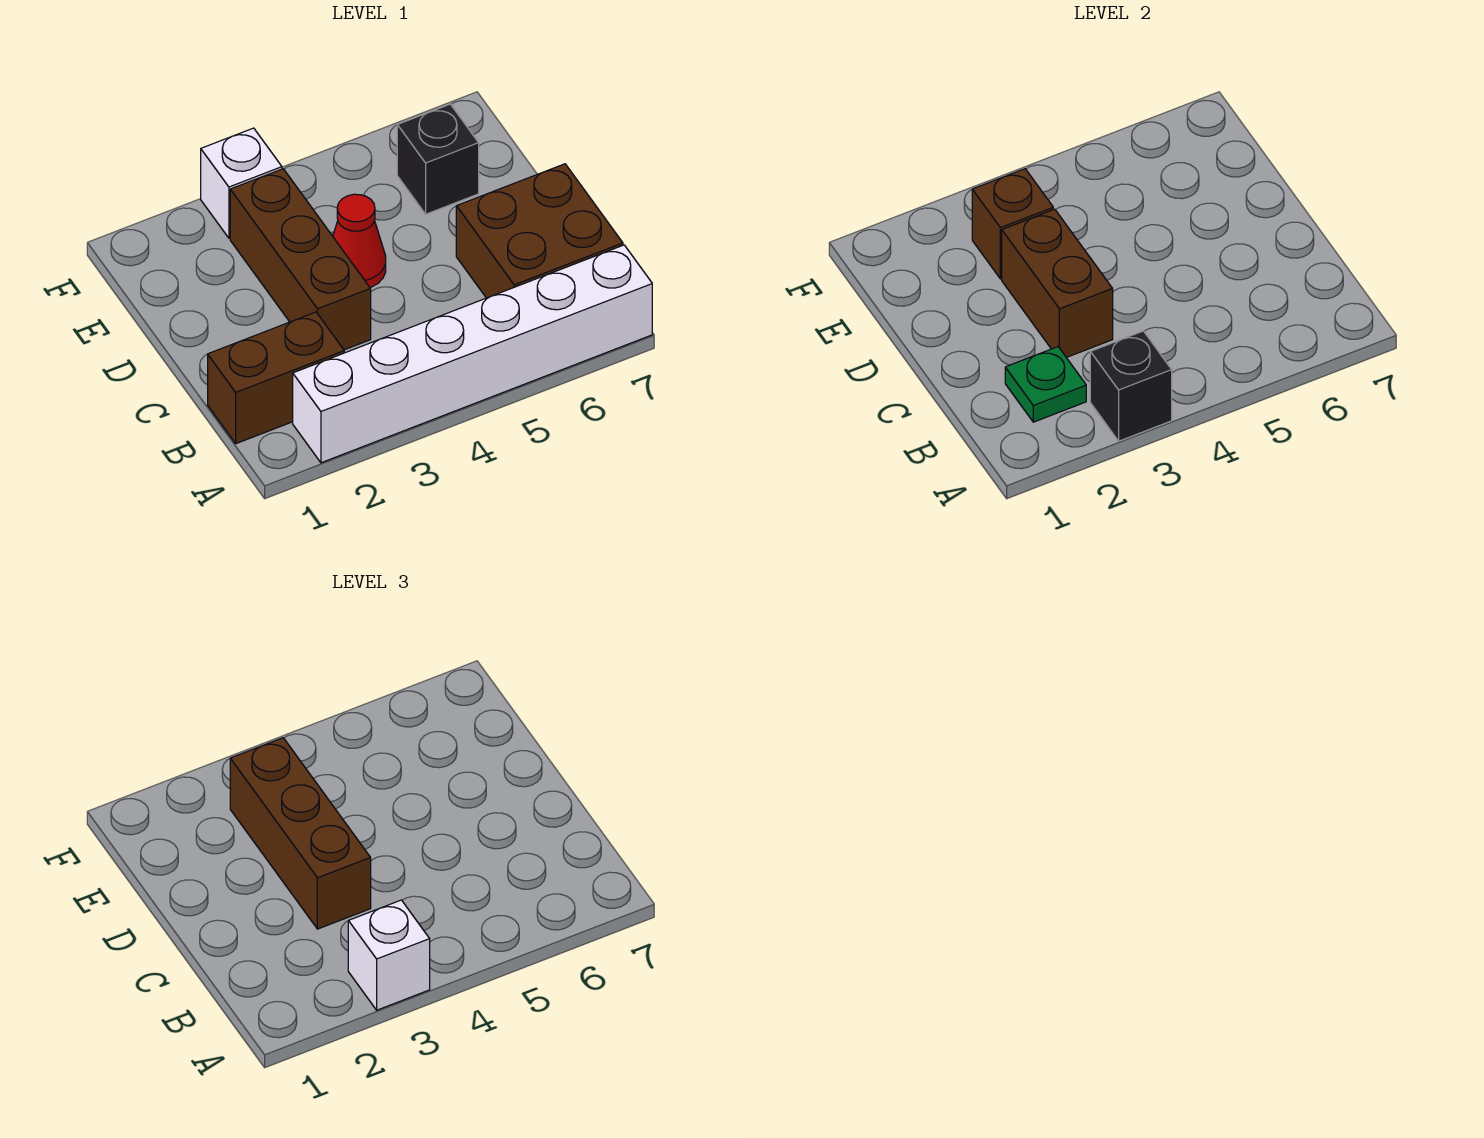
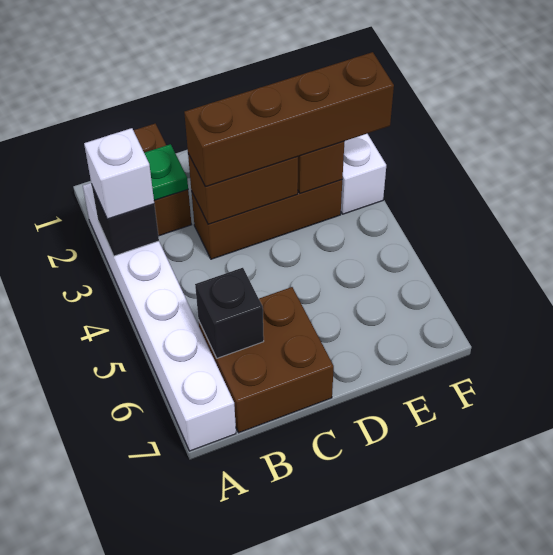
brown brick C3:E3 level 3 -> brown brick C3:F3 level 3
red cone D4 level 1 -> none
black brick E6 level 1 -> black brick B6 level 2

